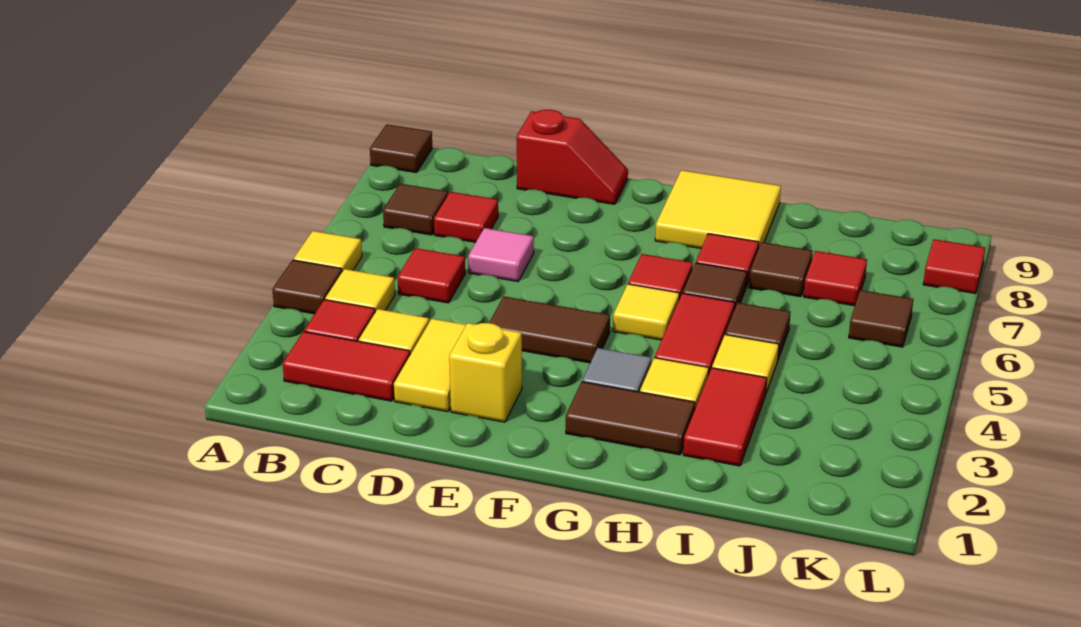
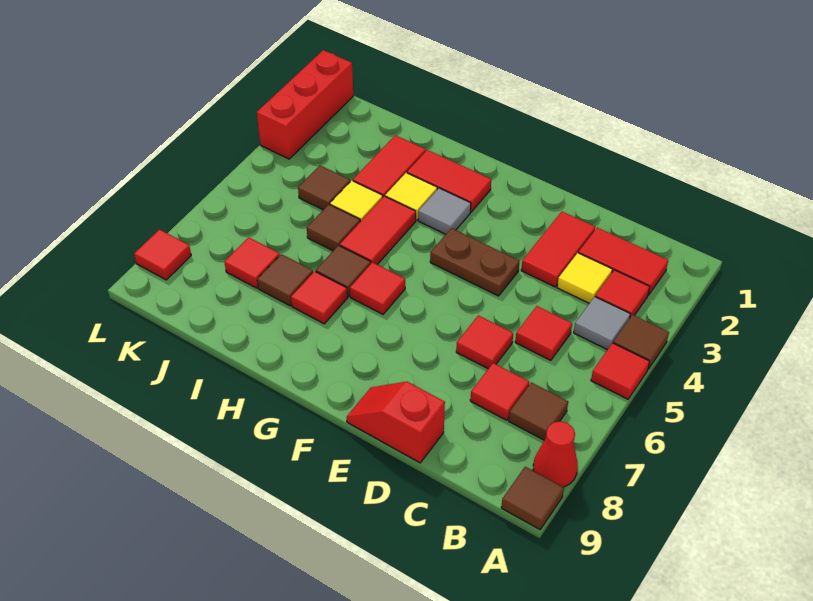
yellow tile A5 level 1 -> red tile A5 level 1
none -> red cone A8 level 1
yellow tile B4 level 1 -> grey tile B4 level 1
yellow tile D2:D3 level 1 -> red tile D2:D3 level 1
pink tile D6 level 1 -> red tile D6 level 1
yellow brick E2 level 1 -> none
brown tile E4:F4 level 1 -> brown plate E4:F4 level 1
brown tile G2:H2 level 1 -> red tile G2:H2 level 1
yellow tile G5 level 1 -> none
yellow tile G8:H9 level 1 -> none
brown tile K6 level 1 -> brown tile J4 level 1
none -> red brick L1:L3 level 1

